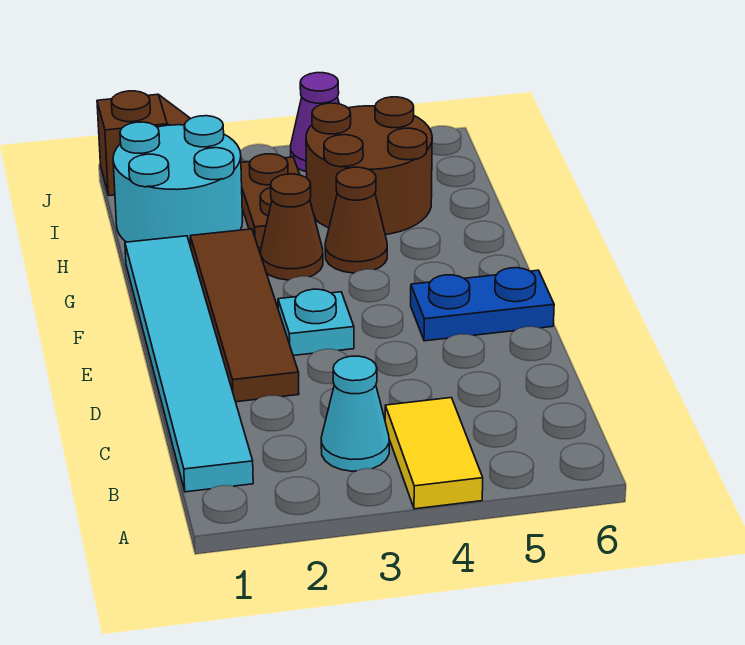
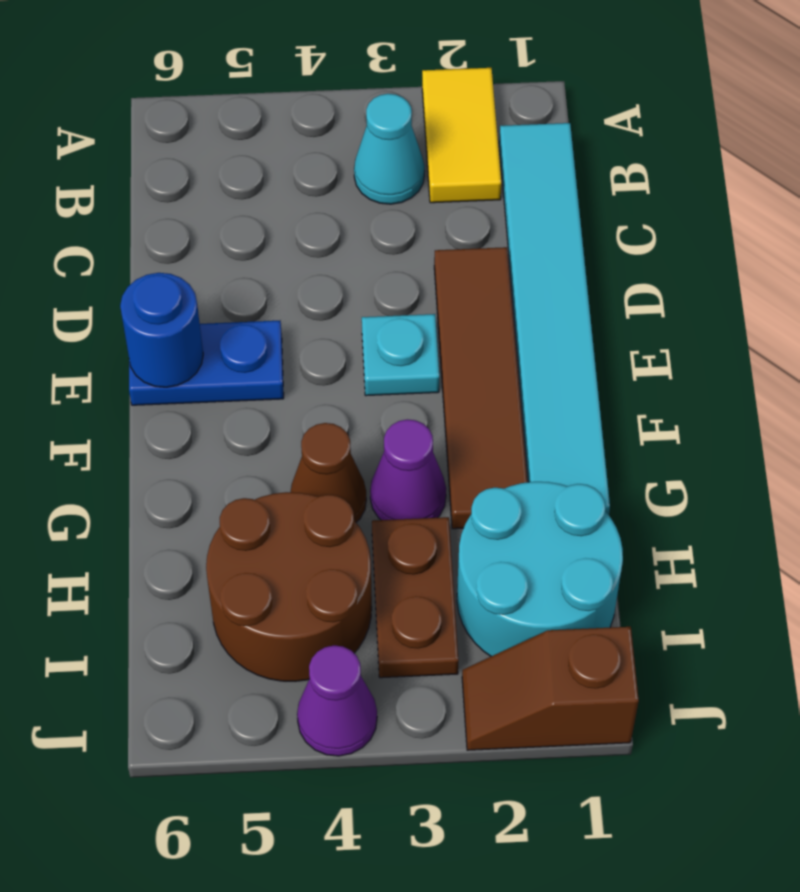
yellow tile A4:B4 level 1 -> yellow tile A2:B2 level 1
none -> blue round brick E6 level 2
brown cone G3 level 1 -> purple cone G3 level 1

